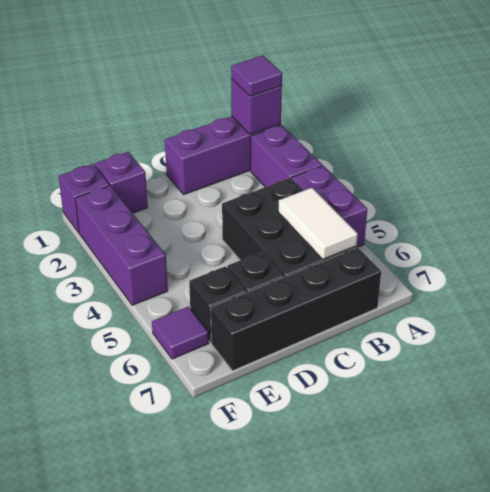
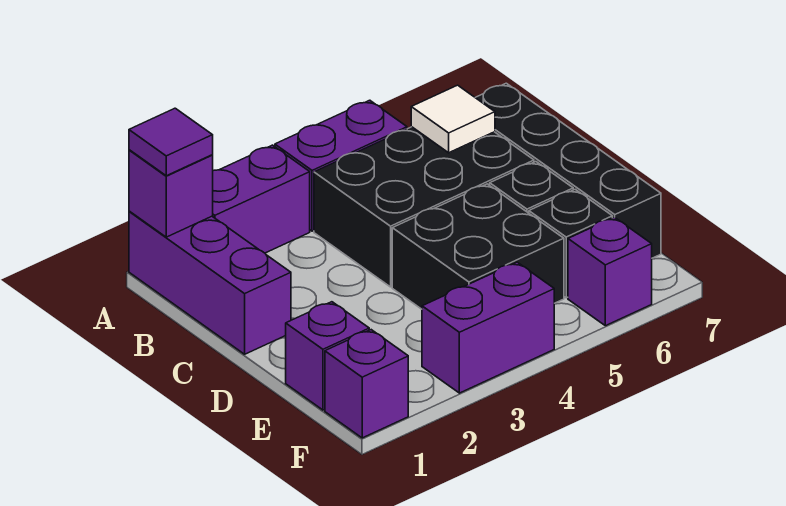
white tile B5:B6 level 2 -> white tile B6 level 2
none -> black brick D4:E5 level 1
purple brick F2:F4 level 1 -> purple brick F3:F4 level 1
purple tile F6 level 1 -> purple brick F6 level 1

